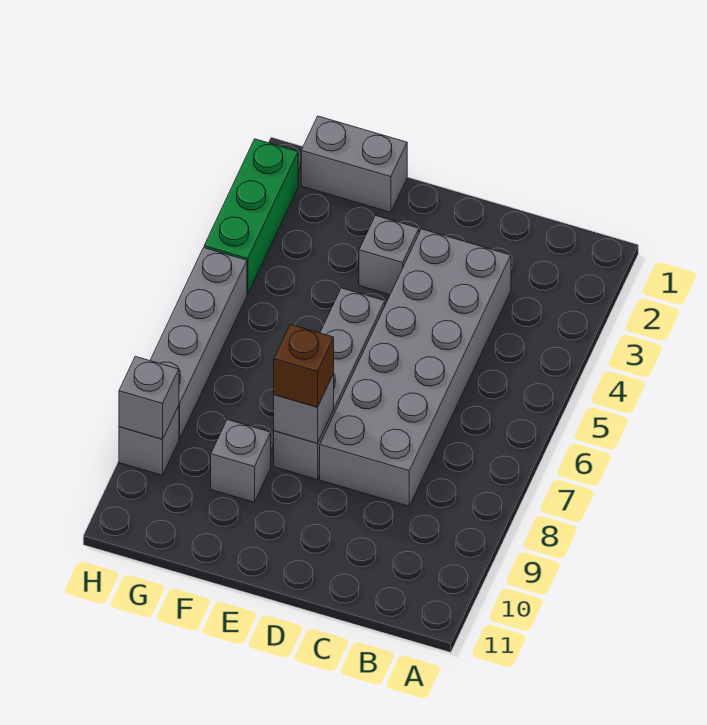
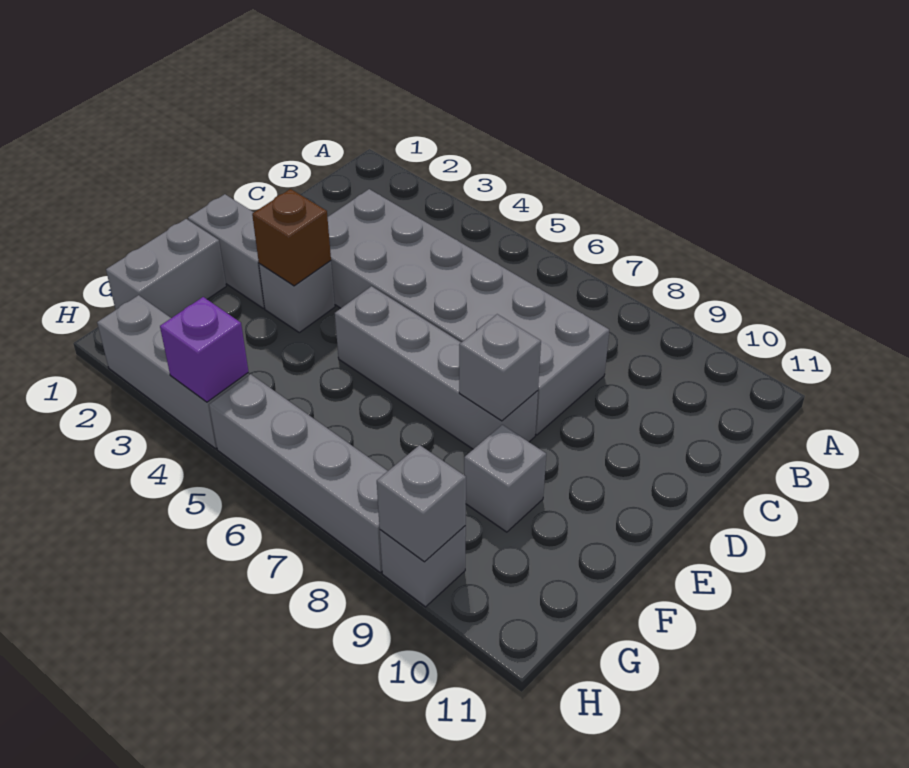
none -> grey brick E1:E2 level 1
brown brick E8 level 3 -> brown brick E3 level 2
green brick H2:H4 level 1 -> grey brick H2:H4 level 1
none -> purple brick H4 level 2

